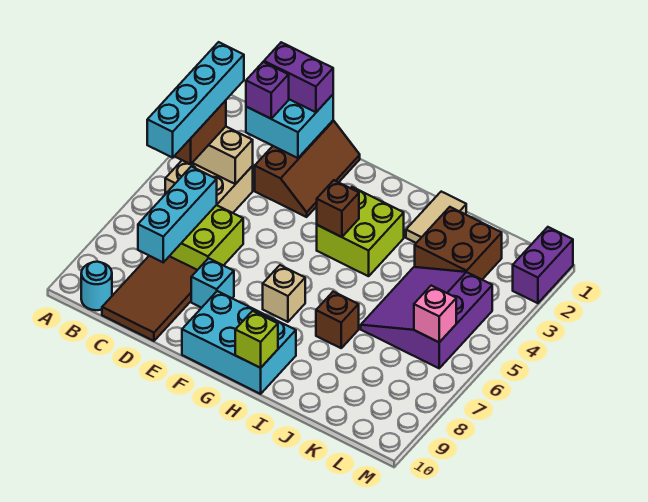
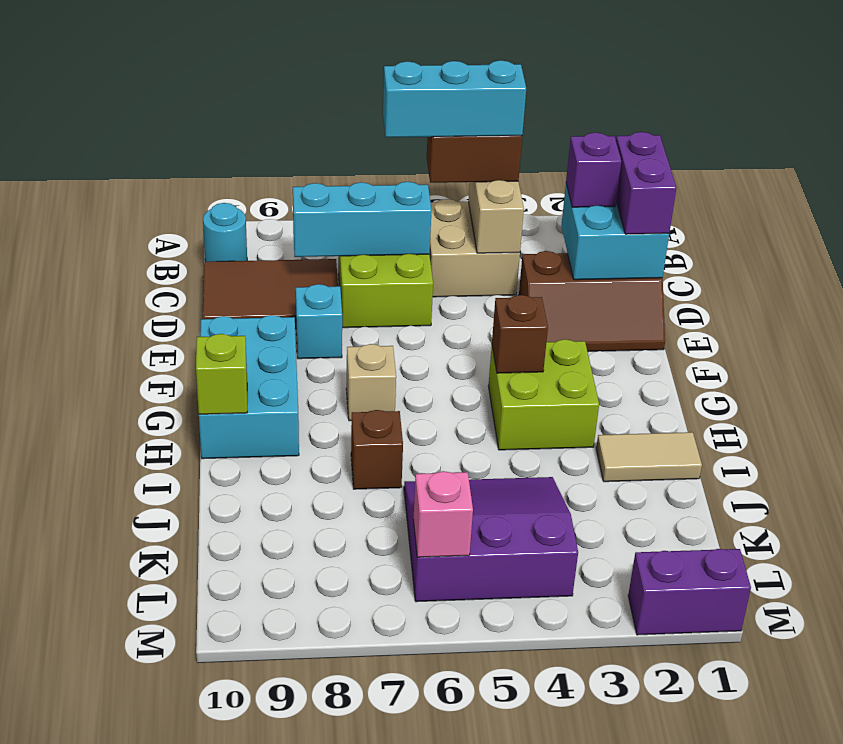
cyan brick B3:B6 level 4 -> cyan brick B4:B6 level 4
brown brick J2:K3 level 1 -> none

